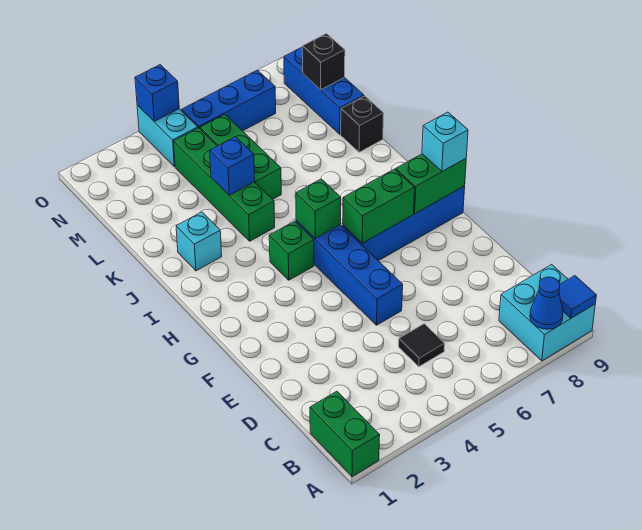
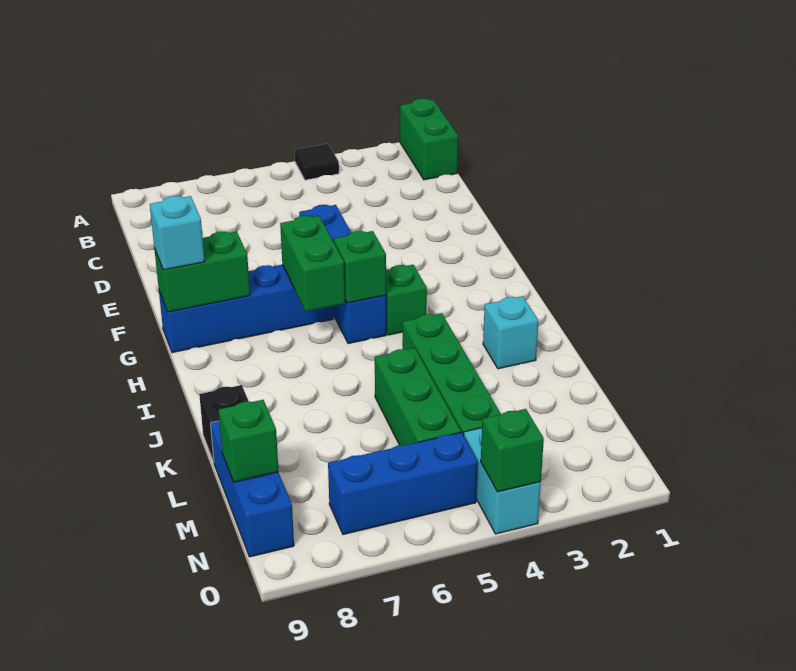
cyan brick A8:B9 level 1 -> none
blue cone A8 level 2 -> none
blue tile A9 level 2 -> none
black tile C5 level 1 -> black tile A4 level 1
green brick G6:G7 level 2 -> green brick G6:H6 level 2
blue brick K4 level 2 -> none
black brick M9 level 2 -> green brick M9 level 2
blue brick O4 level 2 -> green brick O4 level 2

